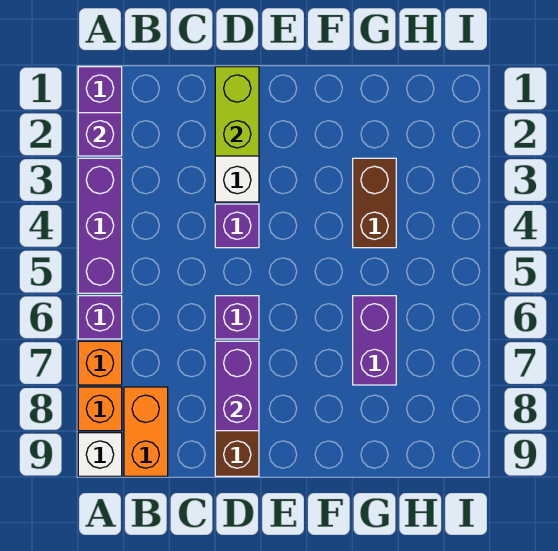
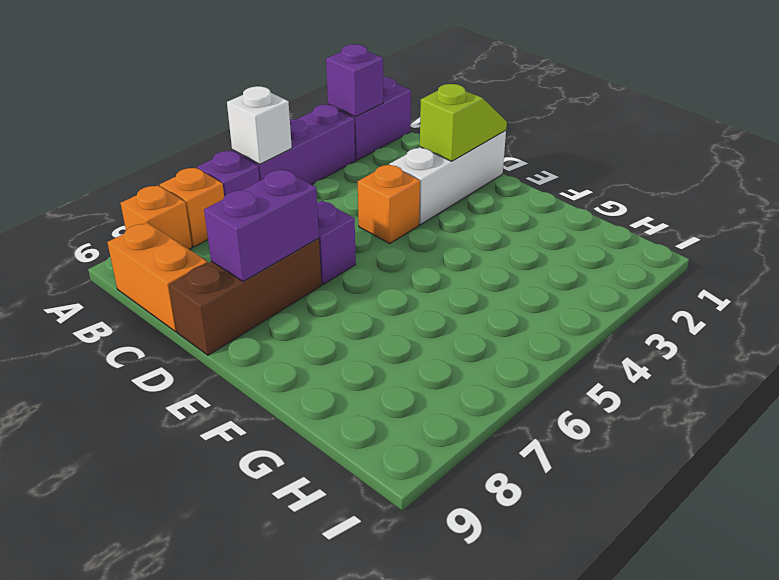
white brick A9 level 1 -> white brick A5 level 2
orange brick B8:B9 level 1 -> orange brick B9:C9 level 1
lime brick D1:D2 level 2 -> lime slope D1:D2 level 2 top 2
purple brick D4 level 1 -> orange brick D4 level 1
brown brick G3:G4 level 1 -> none
purple brick G6:G7 level 1 -> none

